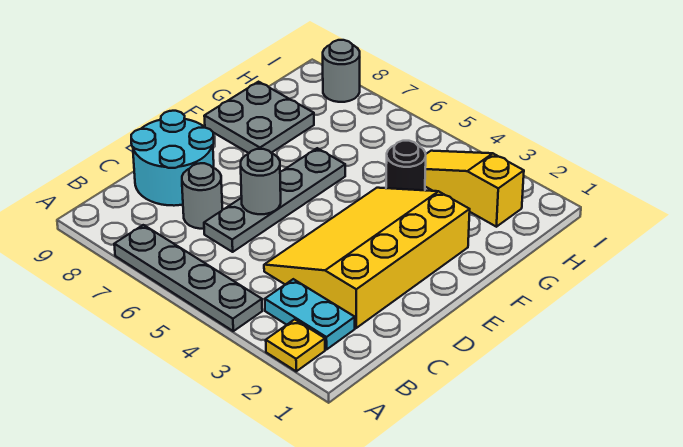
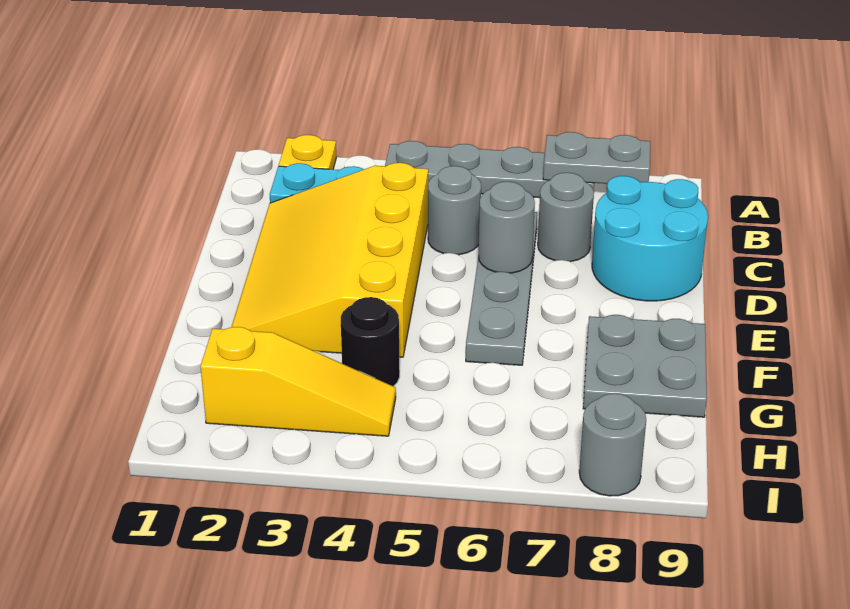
none -> grey plate A7:A8 level 2
yellow slope C2:F4 level 1 top 2 -> yellow slope C2:F4 level 1 top 4
none -> grey round brick C5 level 1

